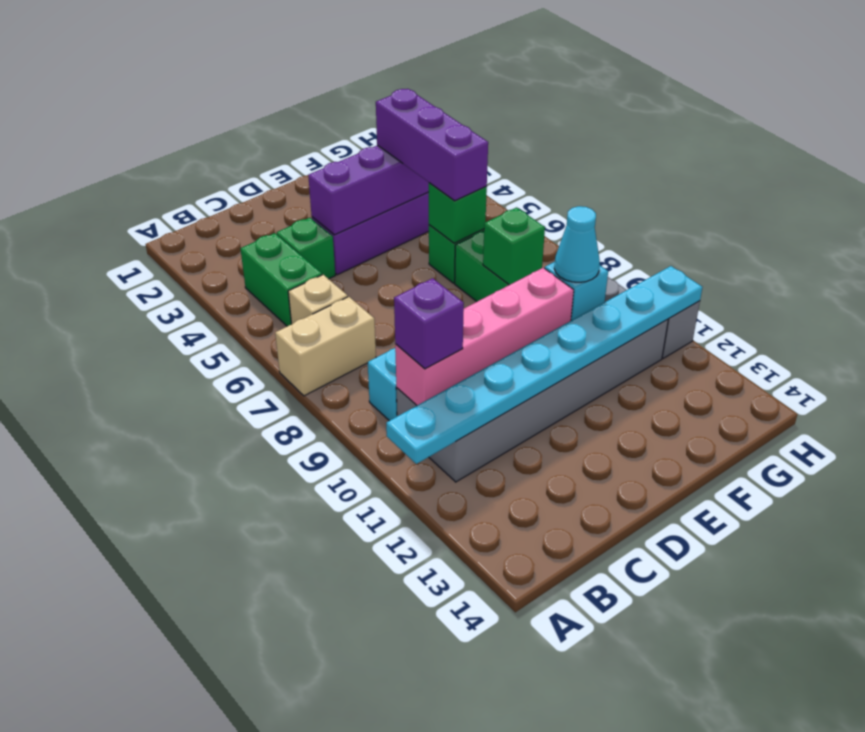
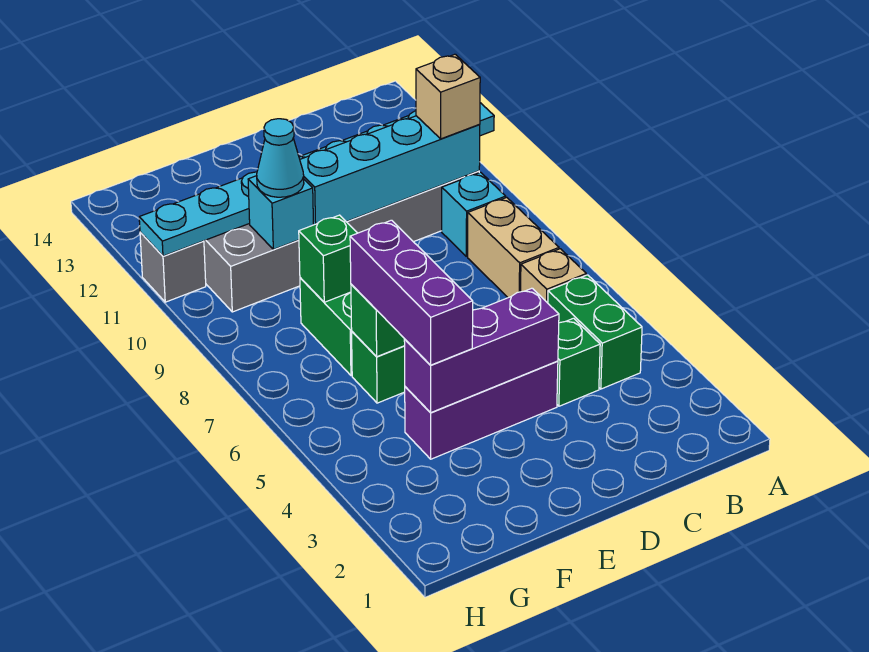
tan brick A7:B7 level 1 -> tan brick B7:B8 level 1
pink brick B10:E10 level 2 -> cyan brick B10:E10 level 2
purple brick B10 level 3 -> tan brick B10 level 3

